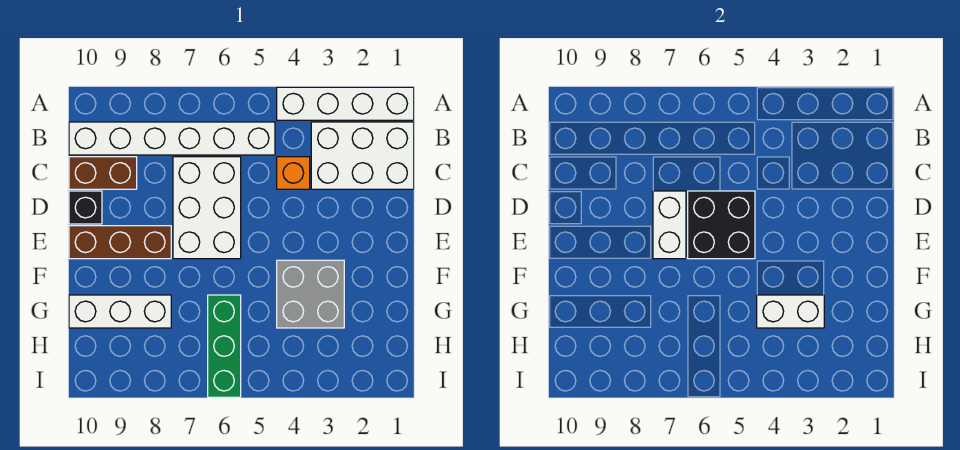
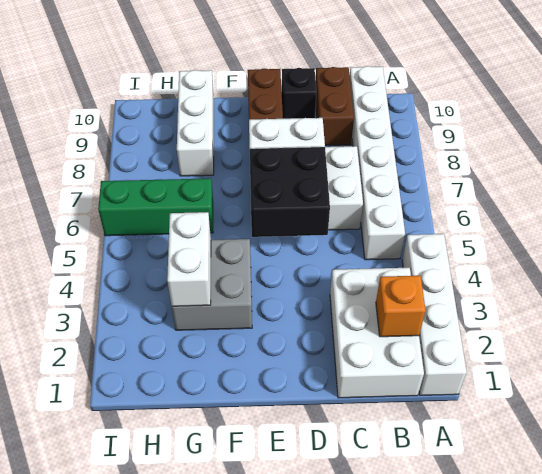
orange brick C4 level 1 -> orange brick B2 level 2

